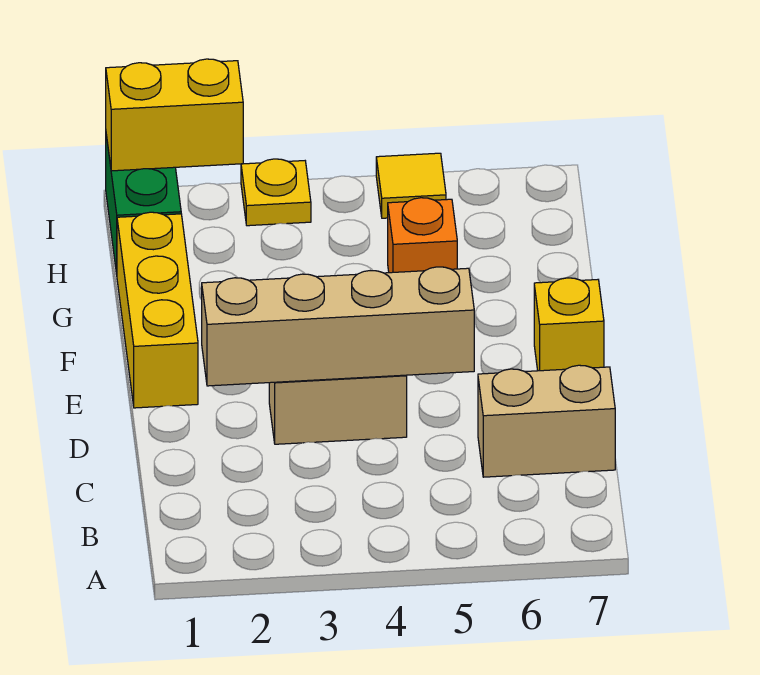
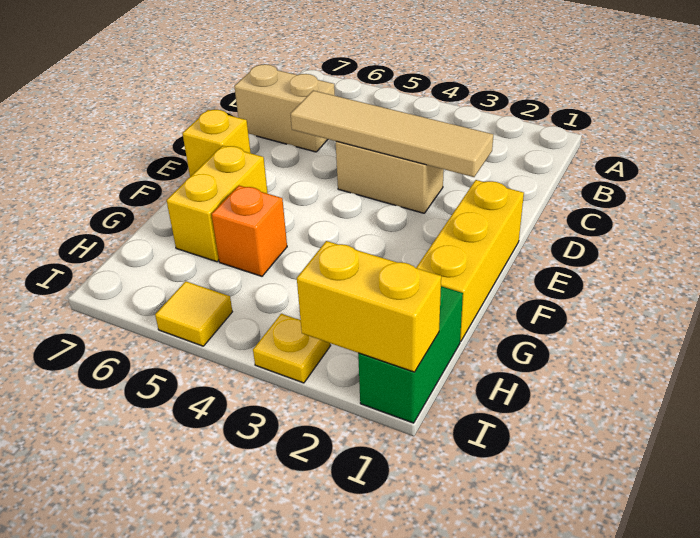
tan brick D2:D5 level 2 -> tan tile D2:D5 level 2
none -> yellow brick F6:G6 level 1

